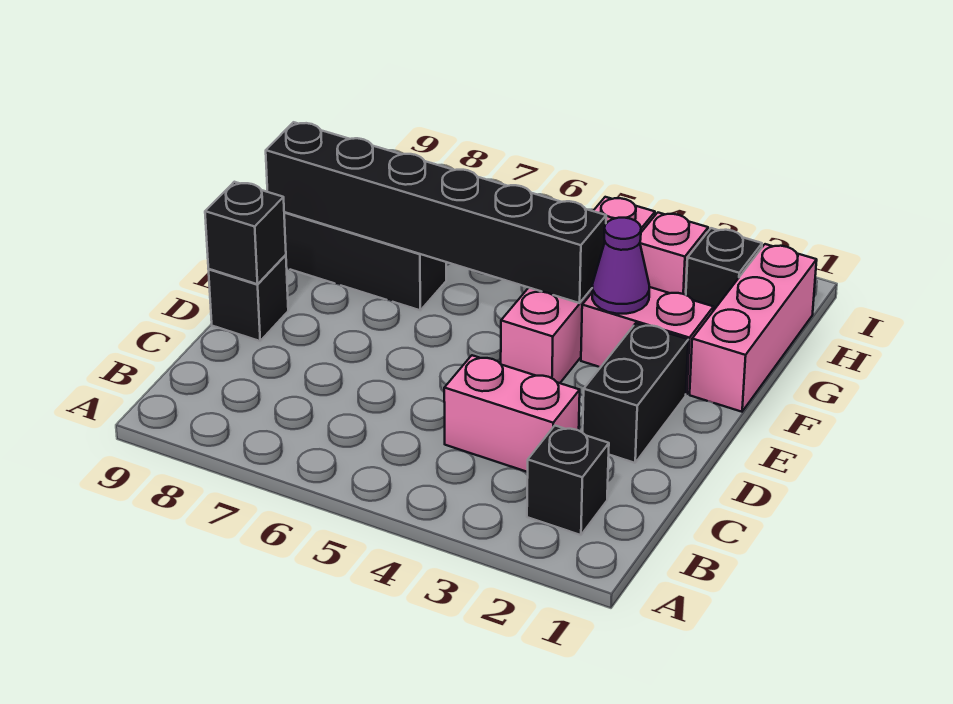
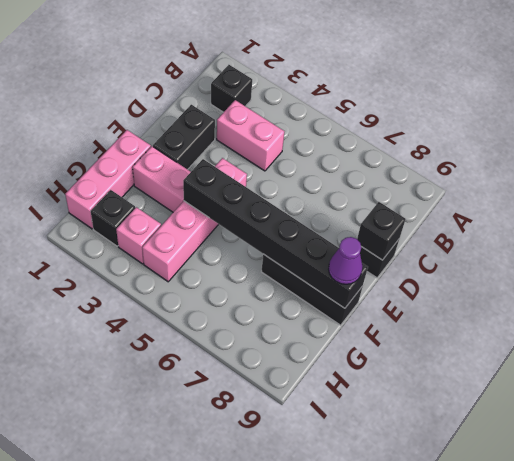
purple cone F3 level 2 -> purple cone F9 level 3

